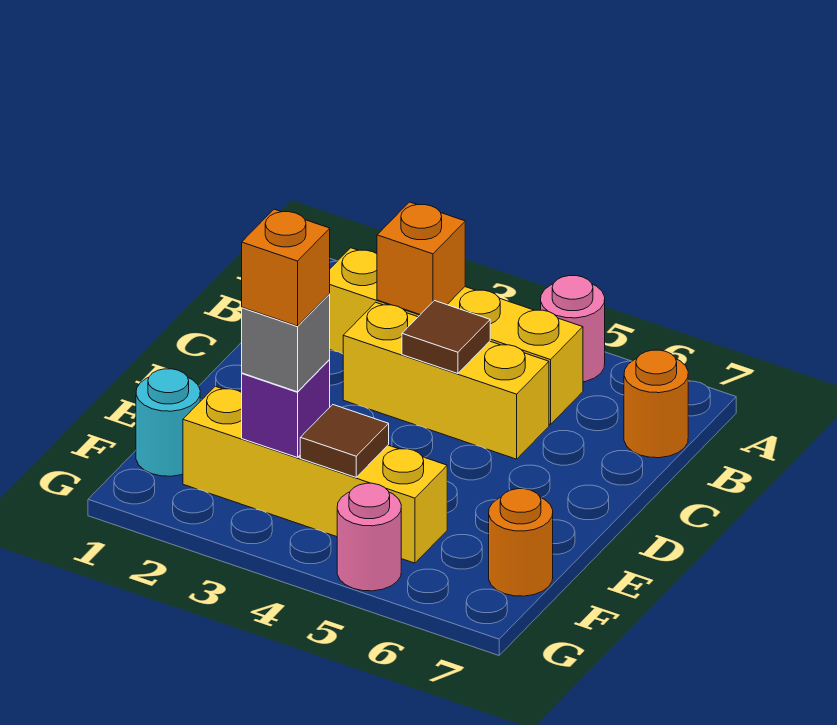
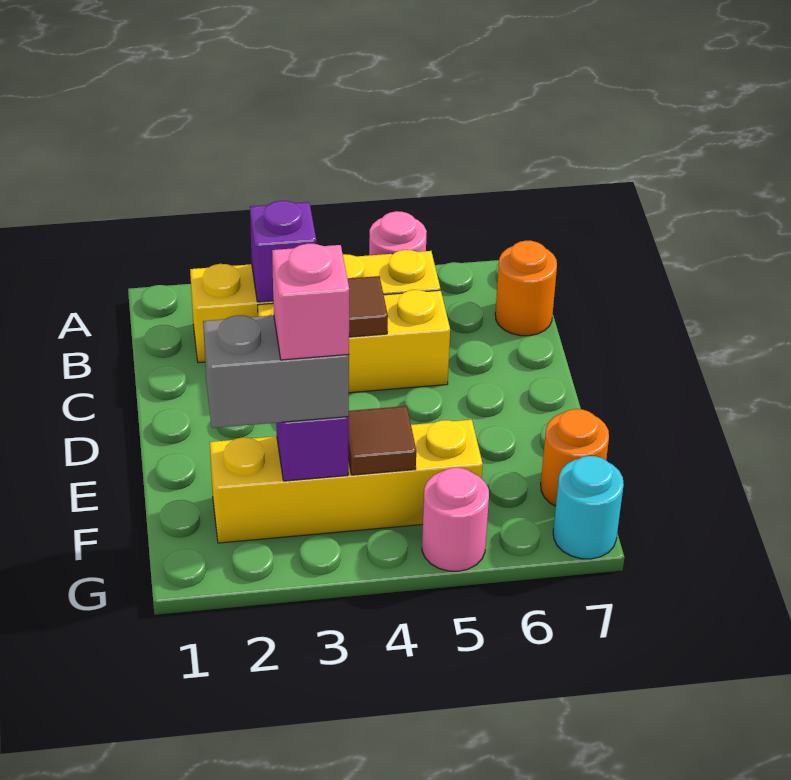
orange brick B3 level 2 -> purple brick B3 level 2
cyan round brick F1 level 1 -> cyan round brick G7 level 1
grey brick F3 level 3 -> grey brick F2:F3 level 3
orange brick F3 level 4 -> pink brick F3 level 4

